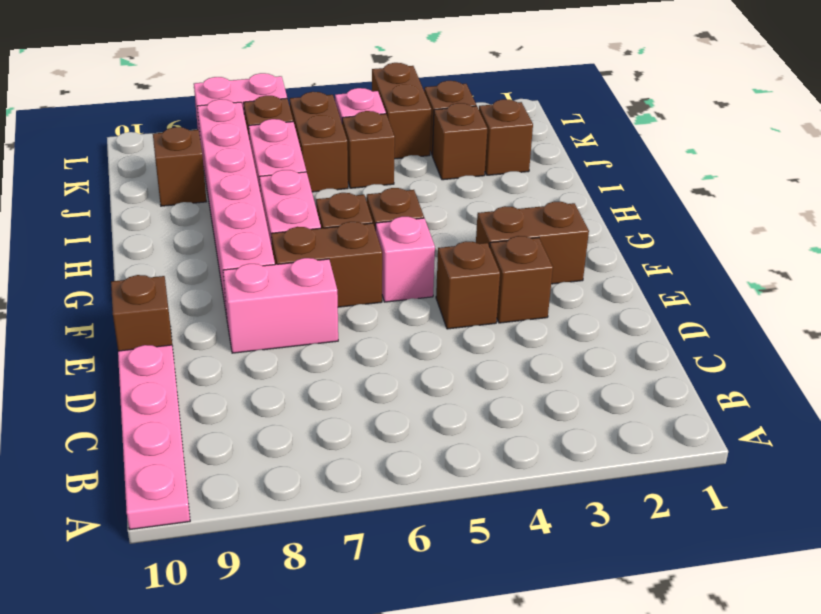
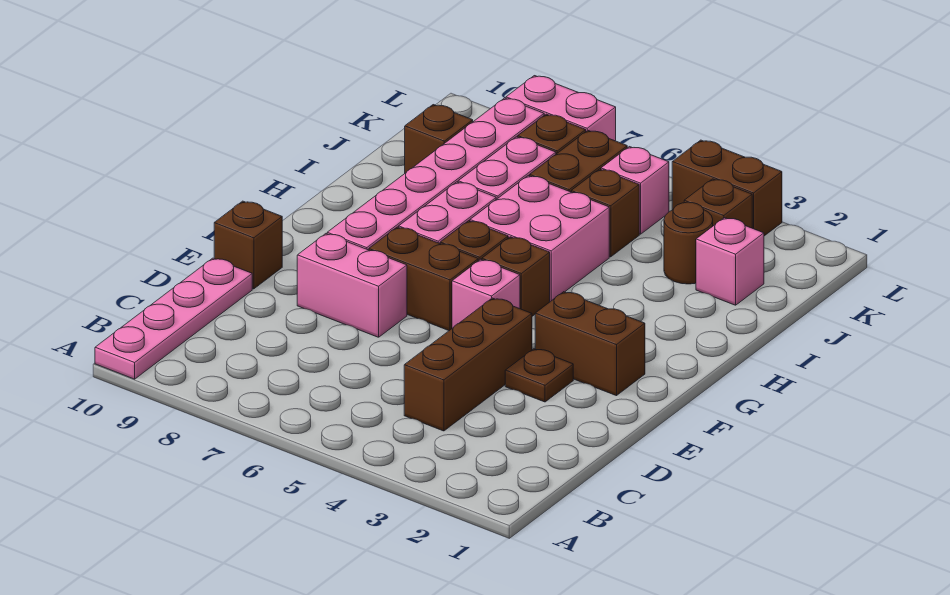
brown brick E3 level 1 -> brown plate E3 level 1
brown brick E4 level 1 -> brown brick C4:E4 level 1
none -> pink brick H5:I6 level 1
brown brick J2 level 1 -> pink brick J2 level 1
brown brick J3 level 1 -> brown round brick J3 level 1
brown brick K4:L4 level 1 -> brown brick L3:L4 level 1

